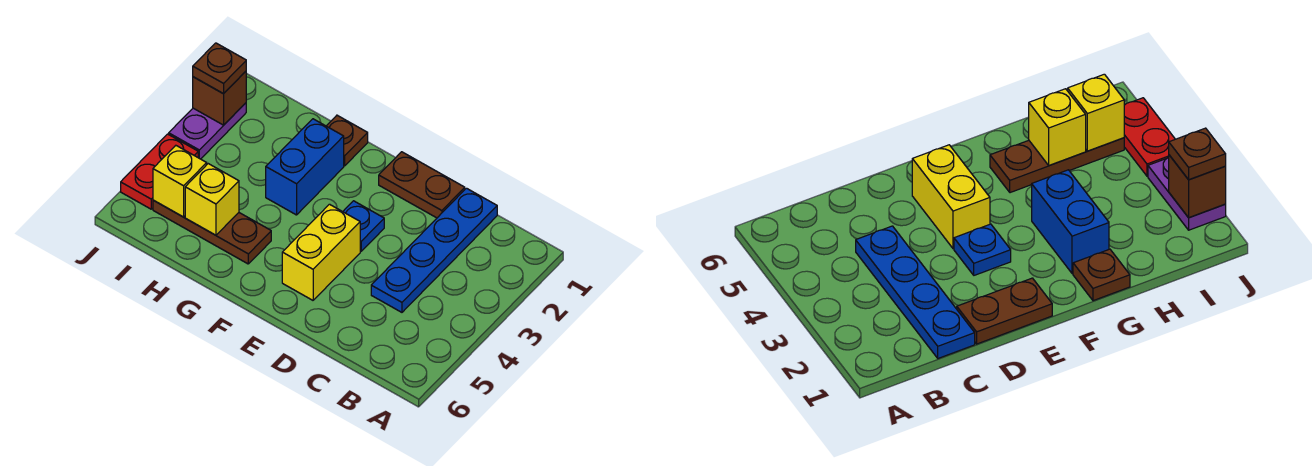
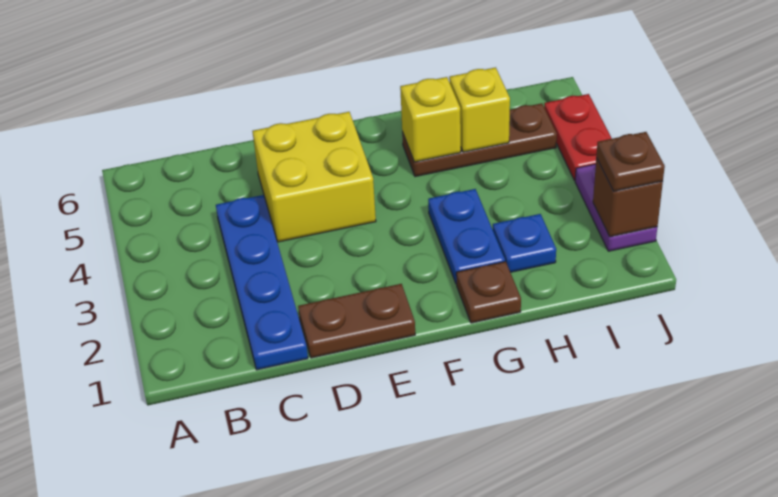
blue plate E3 level 1 -> blue plate H2 level 1
yellow brick E4:E5 level 1 -> yellow brick D4:E5 level 1
blue brick G2:G3 level 1 -> blue plate G2:G3 level 1
yellow brick I5 level 2 -> yellow brick G5 level 2

